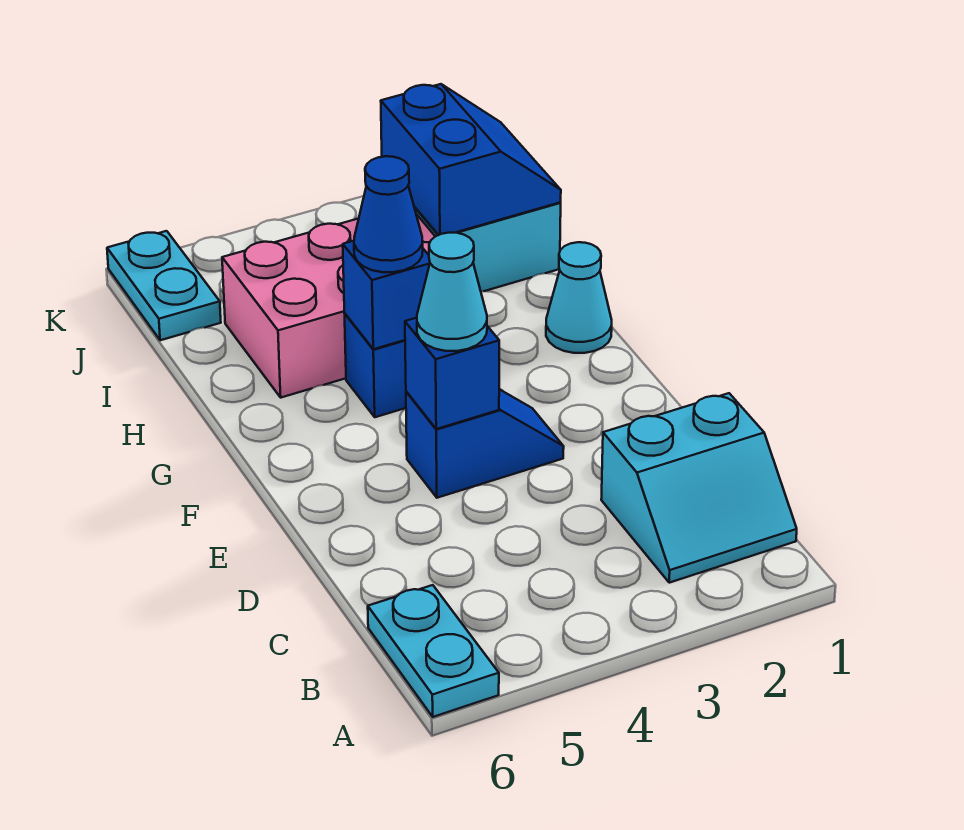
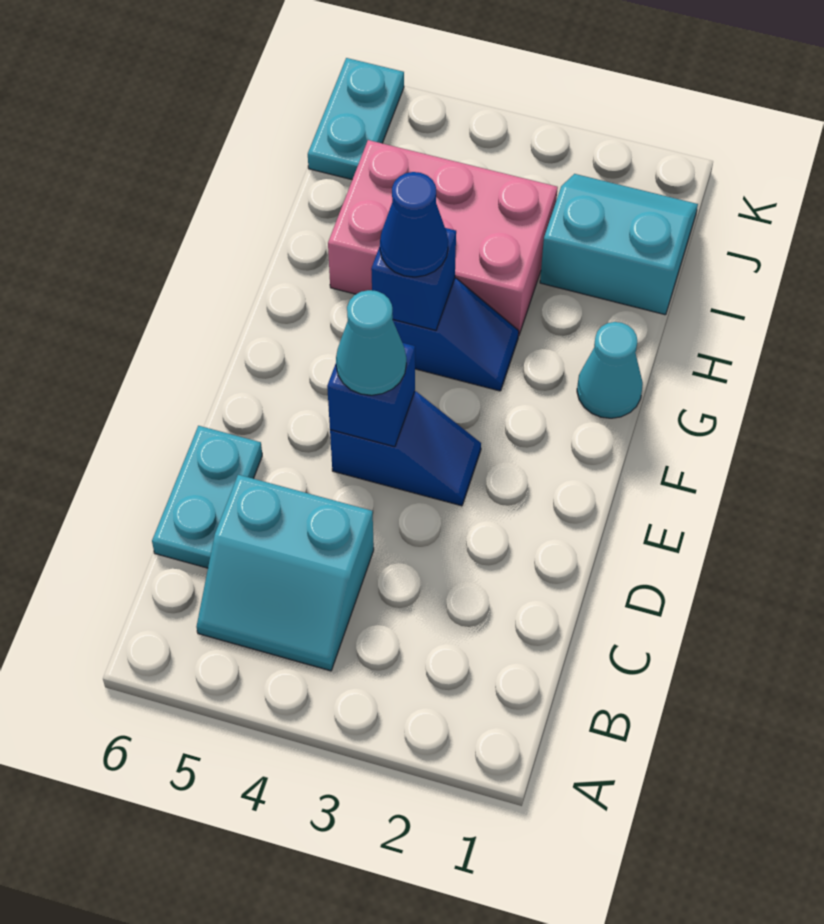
cyan plate A6:B6 level 1 -> cyan plate C6:D6 level 1
cyan slope B1:C2 level 1 top C -> cyan slope B4:C5 level 1 top C
blue slope I1:J2 level 2 top 2 -> none

